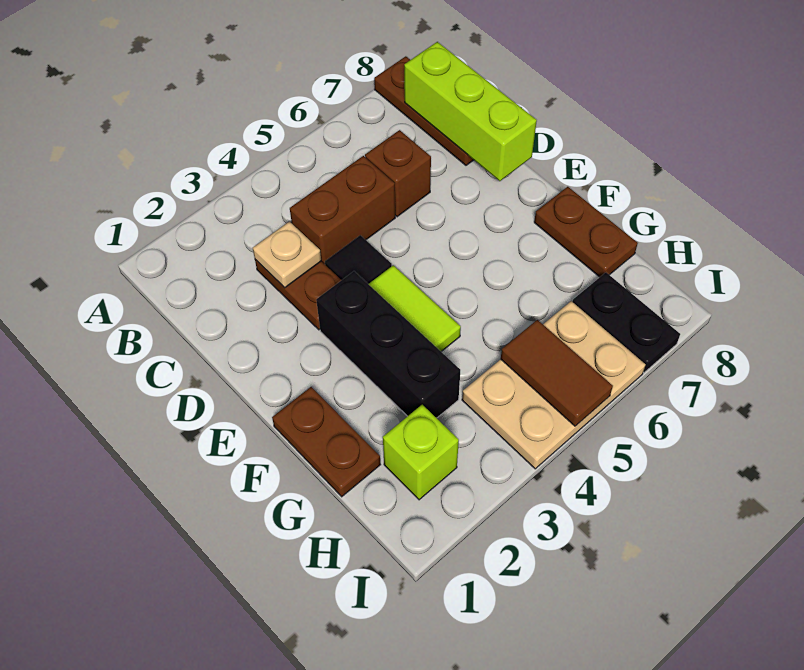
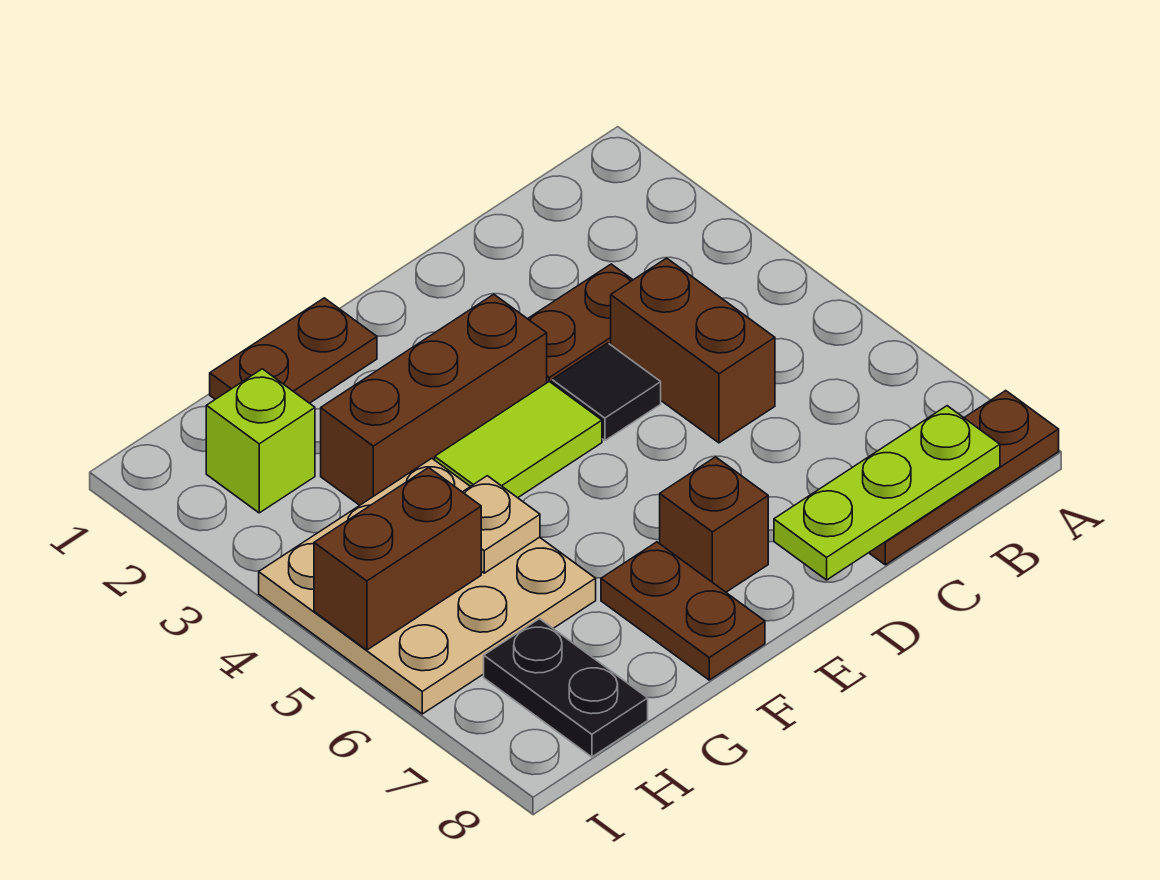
lime brick B8:D8 level 2 -> lime plate B8:D8 level 2
tan plate C3 level 2 -> tan plate G5 level 2
brown brick C6 level 1 -> brown brick E7 level 1
black brick E3:G3 level 1 -> brown brick E3:G3 level 1
brown plate F8:G8 level 1 -> brown plate F7:F8 level 1
tan plate H4:I6 level 1 -> tan plate G4:I6 level 1
brown tile H5:I5 level 2 -> brown brick H5:I5 level 2
black plate H7:I7 level 1 -> black plate H7:H8 level 1

